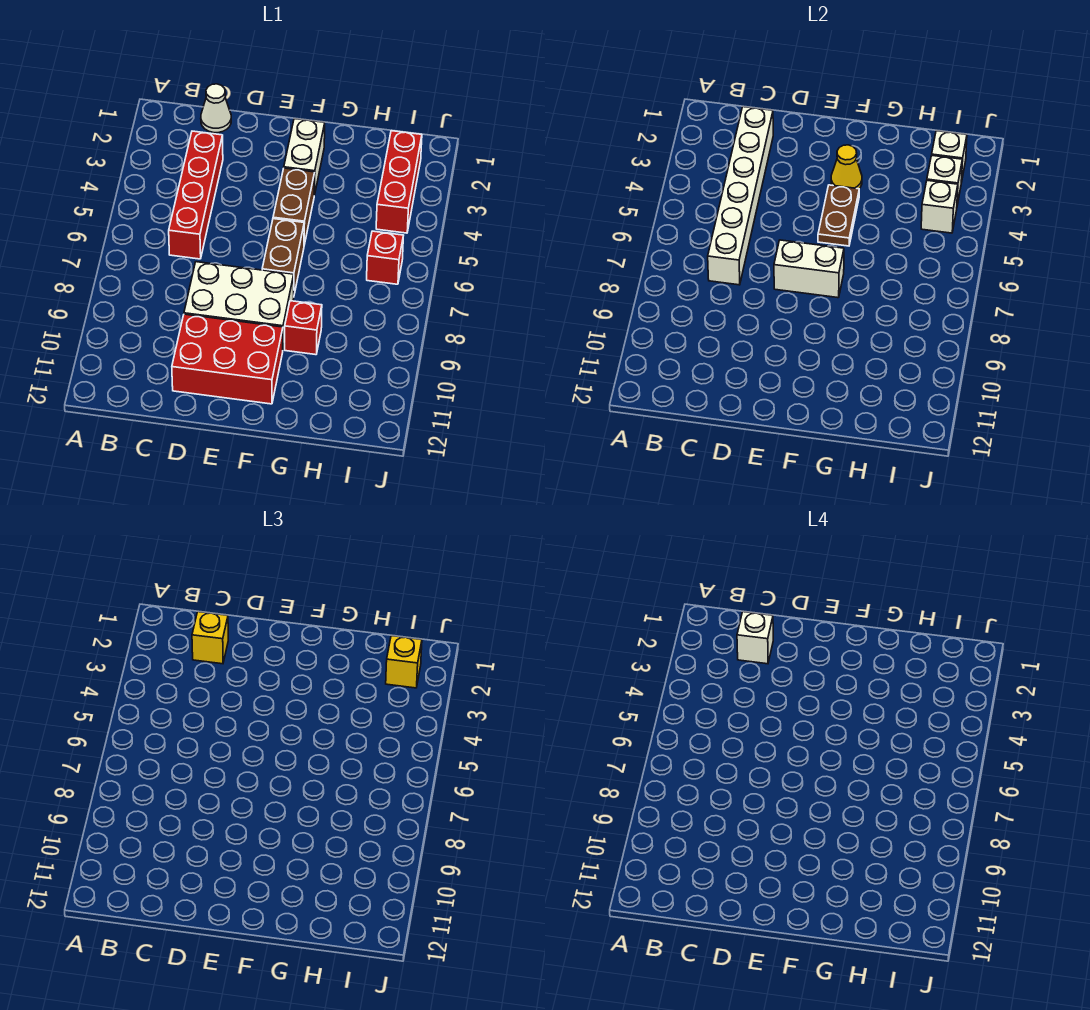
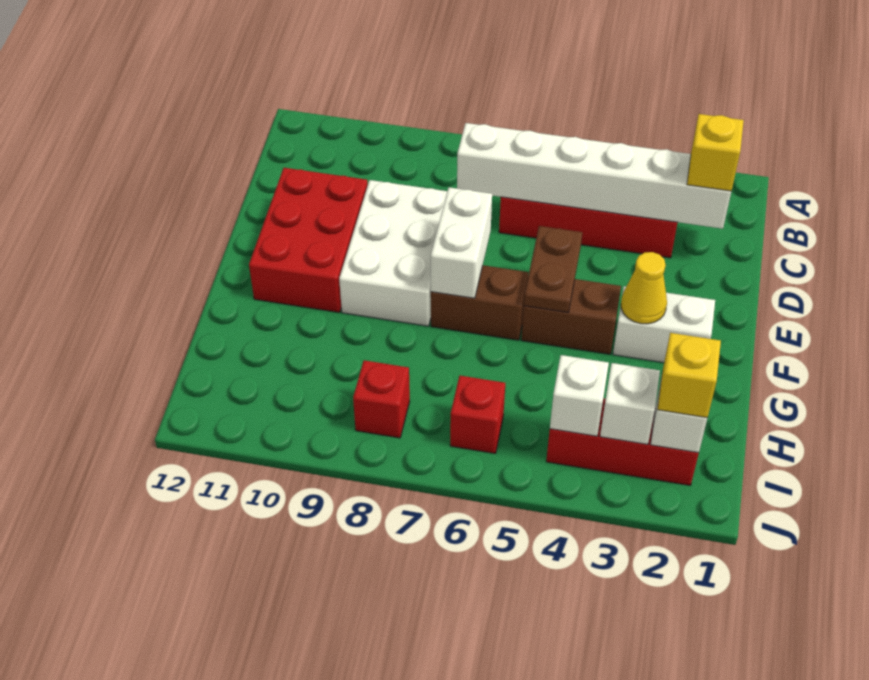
white cone C1 level 1 -> none
white brick C2 level 4 -> none
brown plate F4:F5 level 2 -> brown plate E5:F5 level 2
red brick G9 level 1 -> red brick I8 level 1

